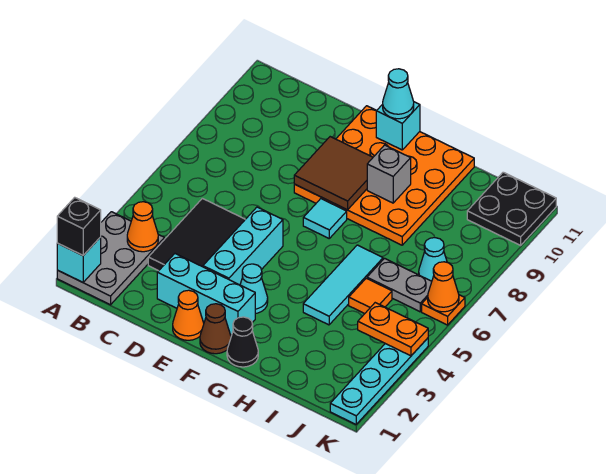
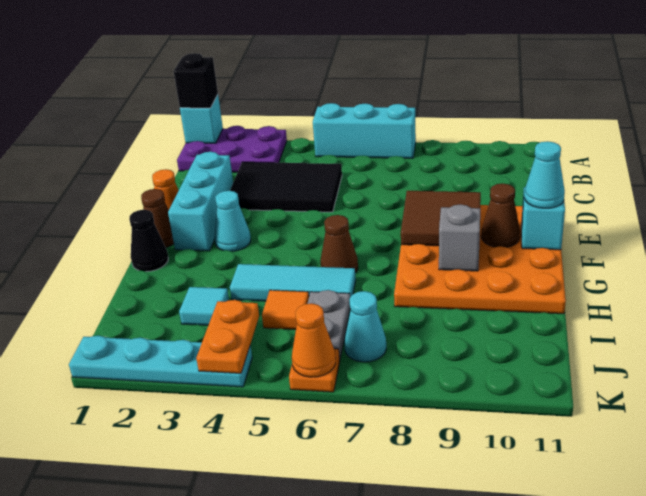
grey plate A1:B3 level 1 -> purple plate A1:B3 level 1
orange cone B3 level 2 -> none
cyan brick E3:E5 level 1 -> cyan brick A5:A7 level 1
cyan tile F7 level 1 -> cyan tile I3 level 1
none -> brown cone F10 level 2
none -> brown cone G6 level 1
black plate J10:K11 level 1 -> none

